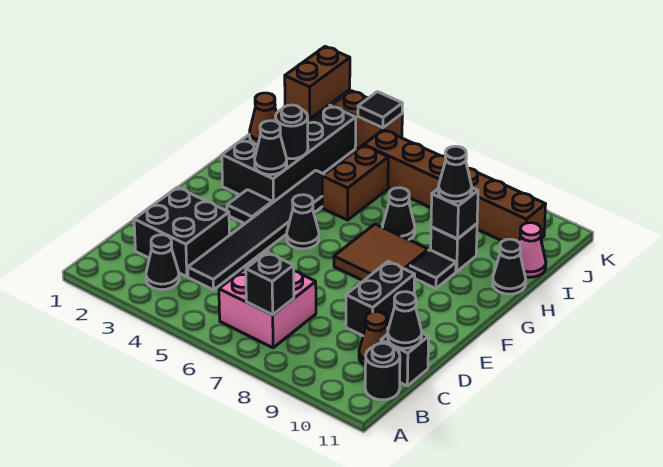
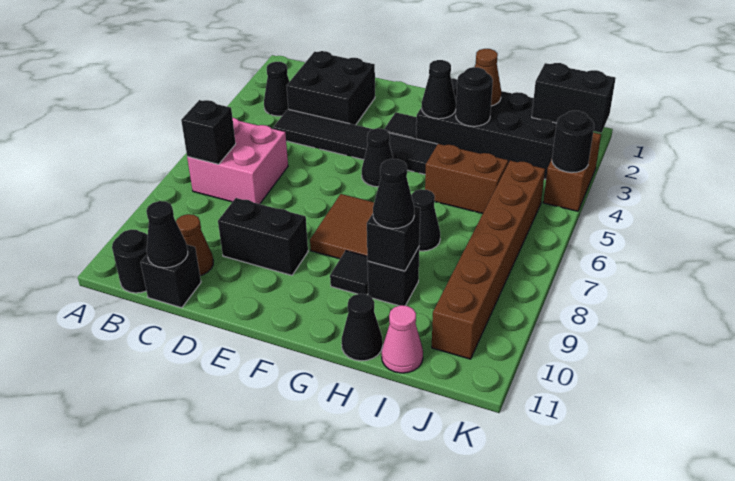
brown brick J2:K2 level 2 -> black brick J2:K2 level 2
black tile K4 level 2 -> black round brick K4 level 2

